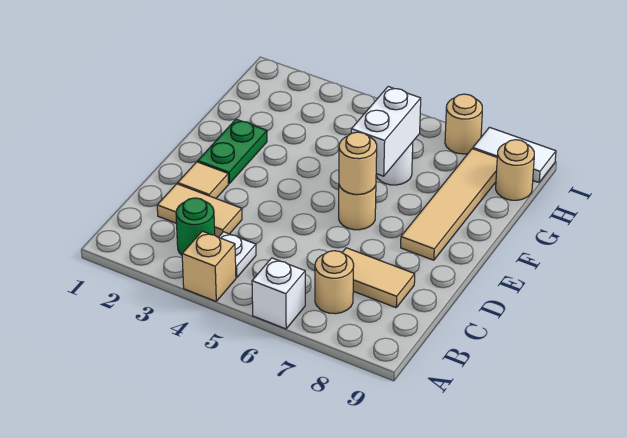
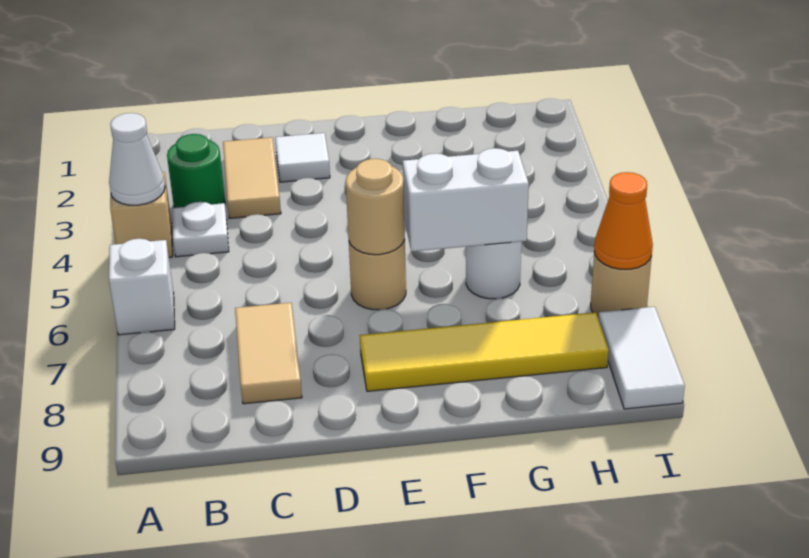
none -> white cone A4 level 2
tan round brick B7 level 1 -> none
tan tile D2 level 1 -> white tile D2 level 1
green plate E2:F2 level 1 -> none
tan tile E8:H8 level 1 -> yellow tile E8:H8 level 1
tan round brick H9 level 1 -> none
none -> orange cone I7 level 2

